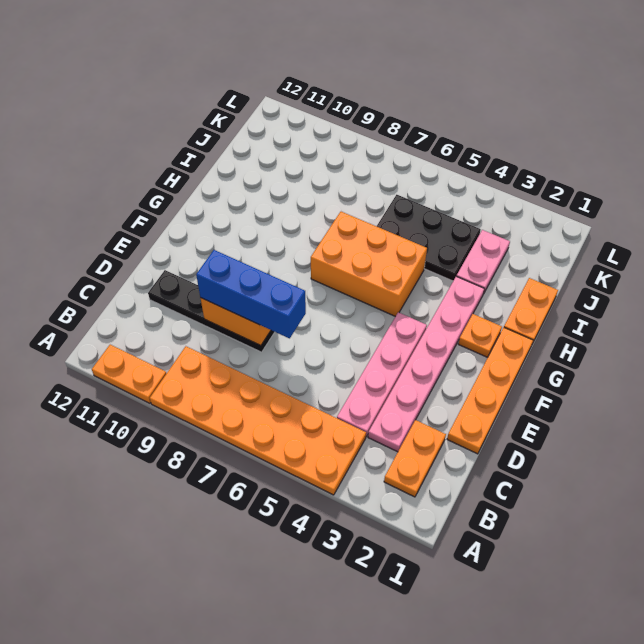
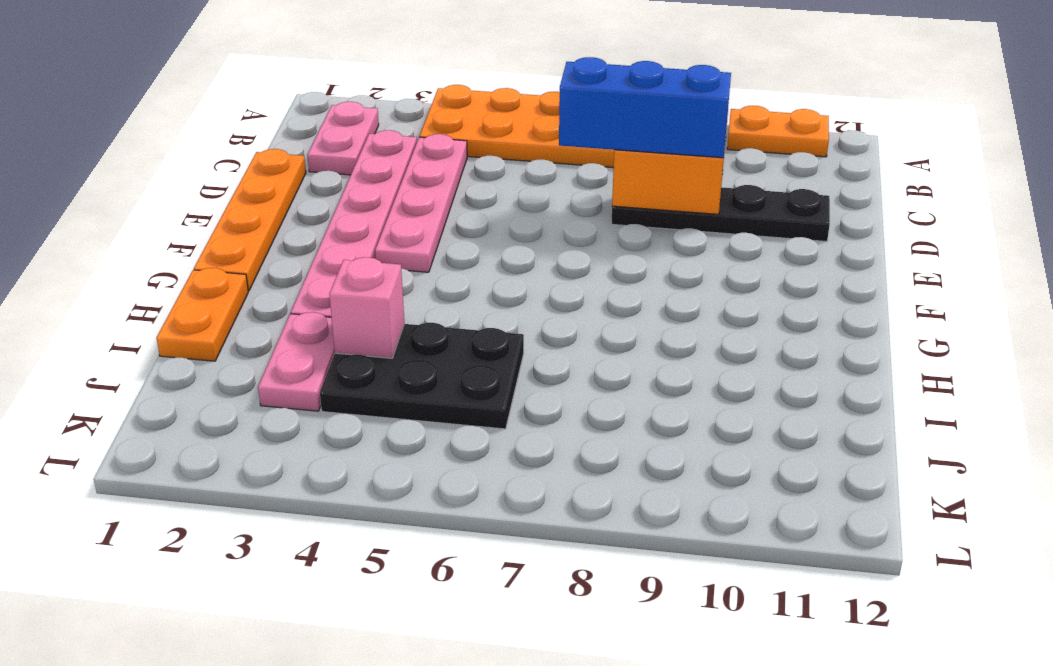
orange plate B2:C2 level 1 -> pink plate B2:C2 level 1
orange plate G2 level 1 -> none
orange brick G5:H7 level 1 -> none
none -> pink brick I4 level 2

